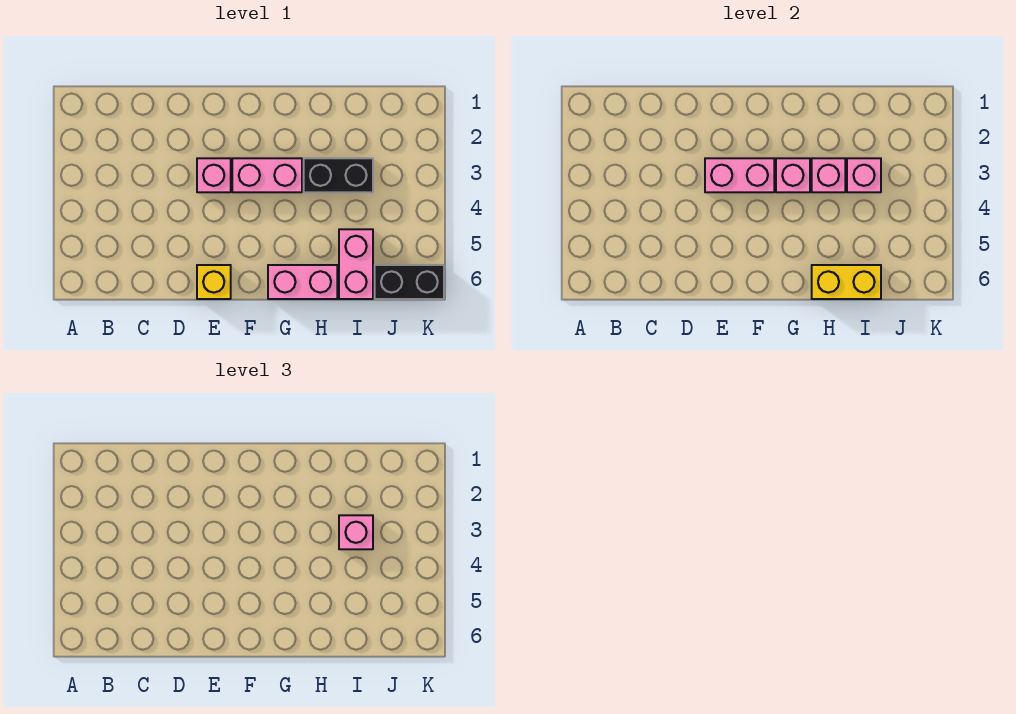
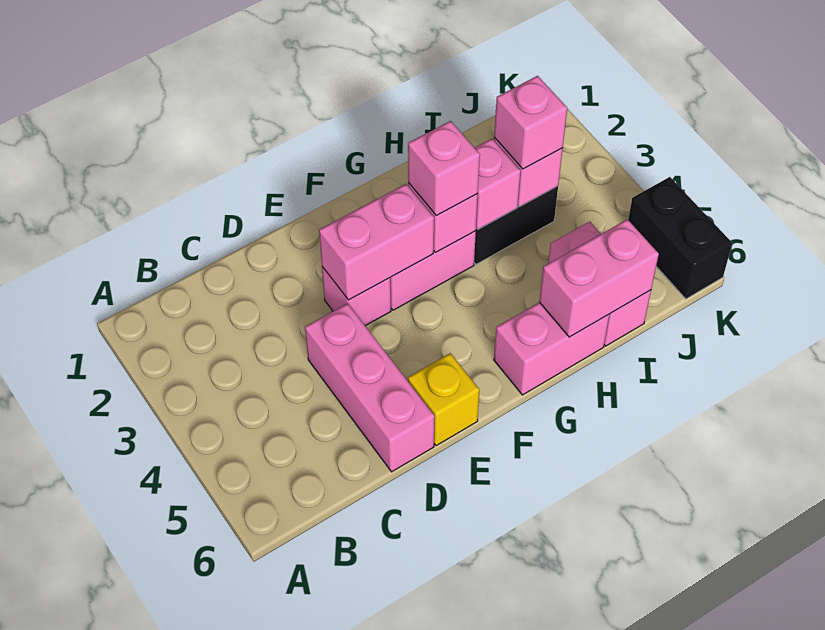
none -> pink brick D4:D6 level 1
none -> pink brick G3 level 3
yellow brick H6:I6 level 2 -> pink brick H6:I6 level 2
black brick J6:K6 level 1 -> black brick K5:K6 level 1

